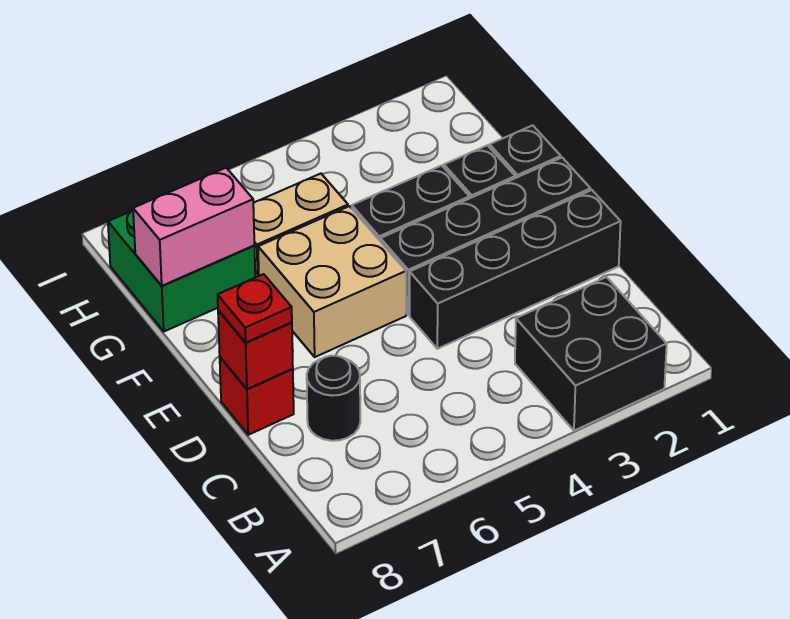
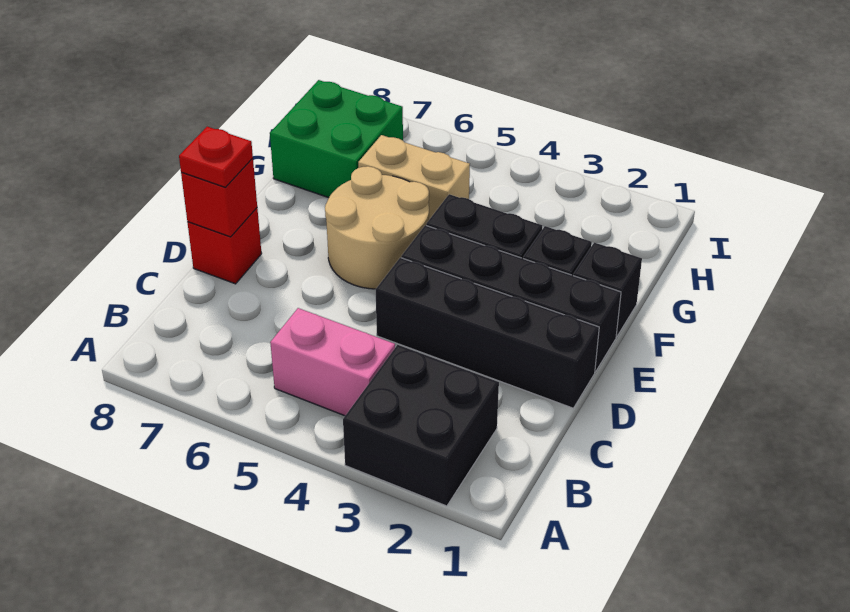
black round brick C7 level 1 -> none
tan brick E5:F6 level 1 -> tan round brick E5:F6 level 1
pink brick G7:G8 level 2 -> pink brick B4:B5 level 1

